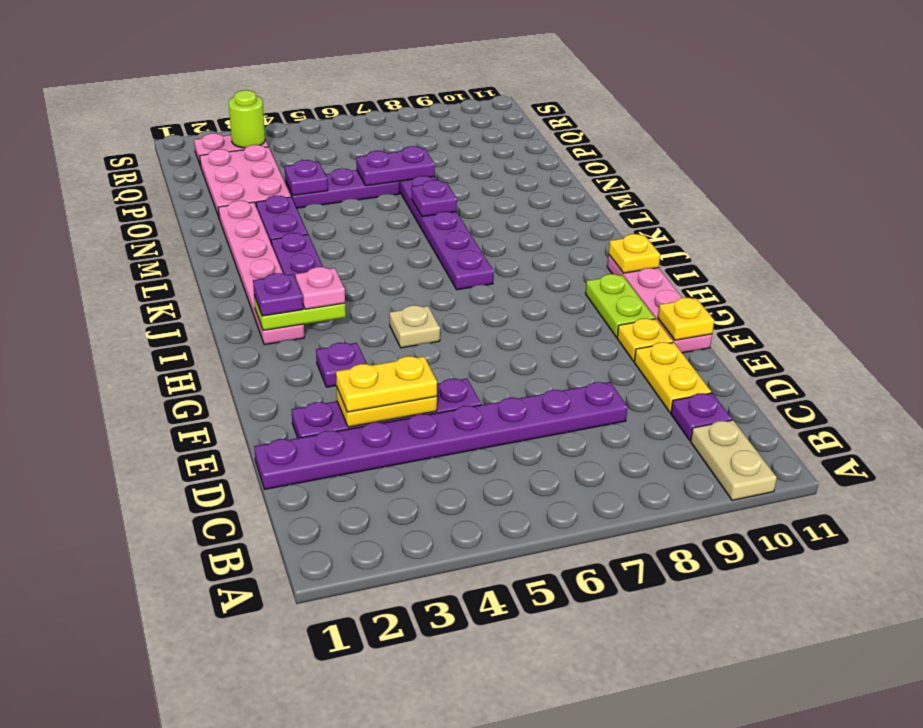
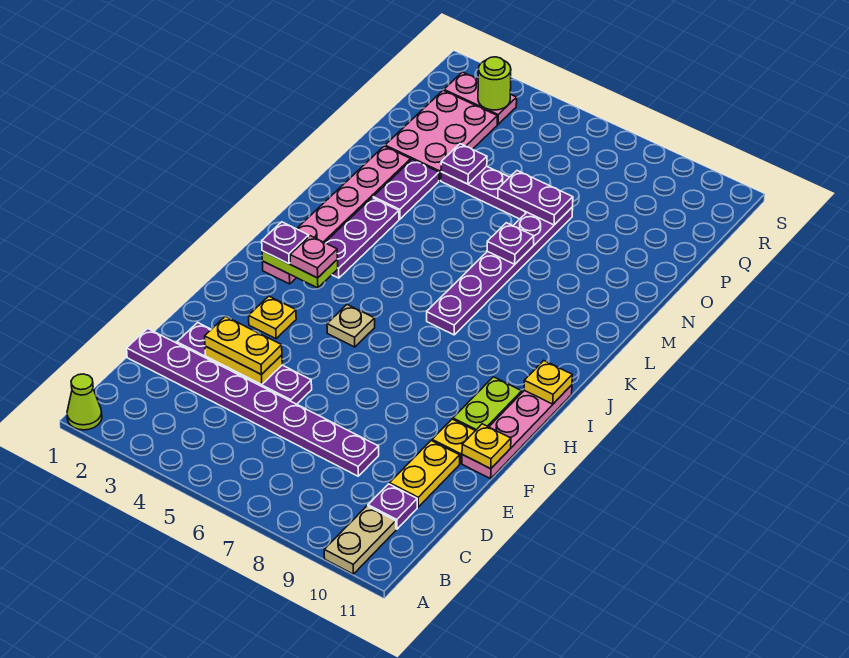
none -> lime cone A1 level 1
purple plate G3 level 1 -> yellow plate G3 level 1

